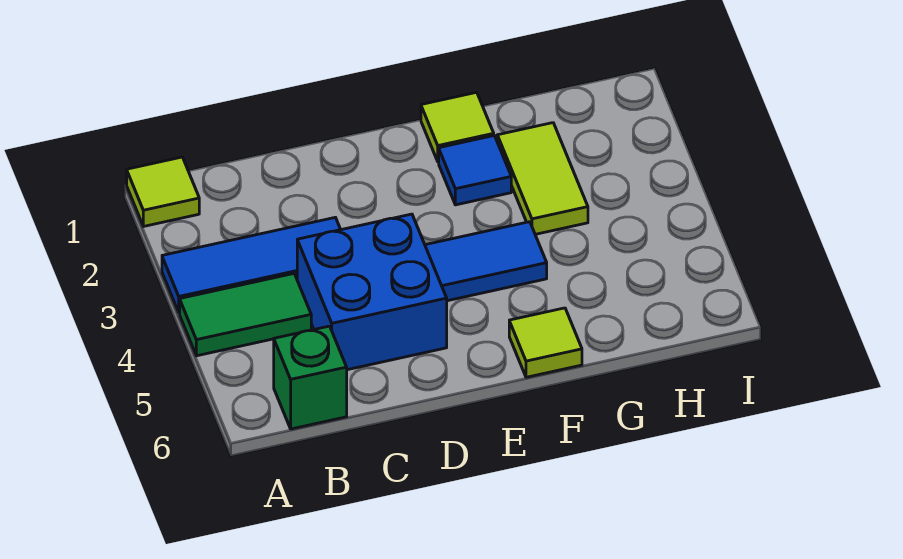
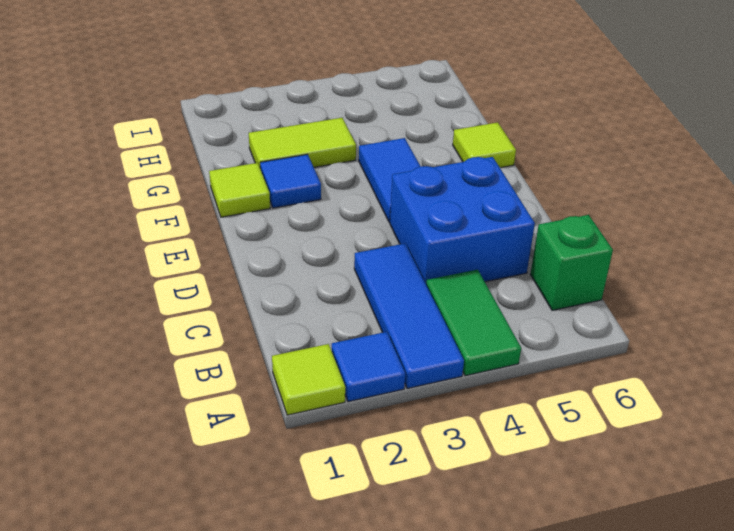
none -> blue tile A2 level 1

